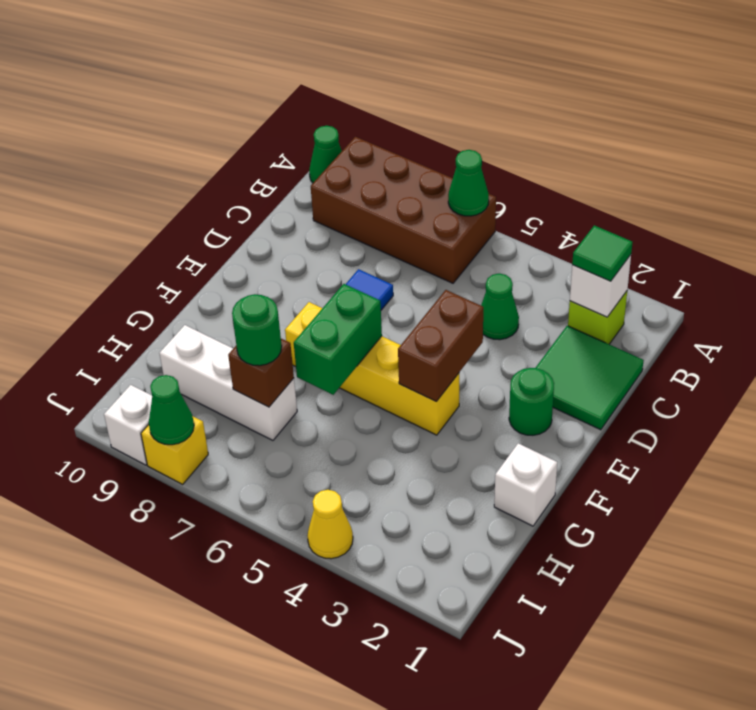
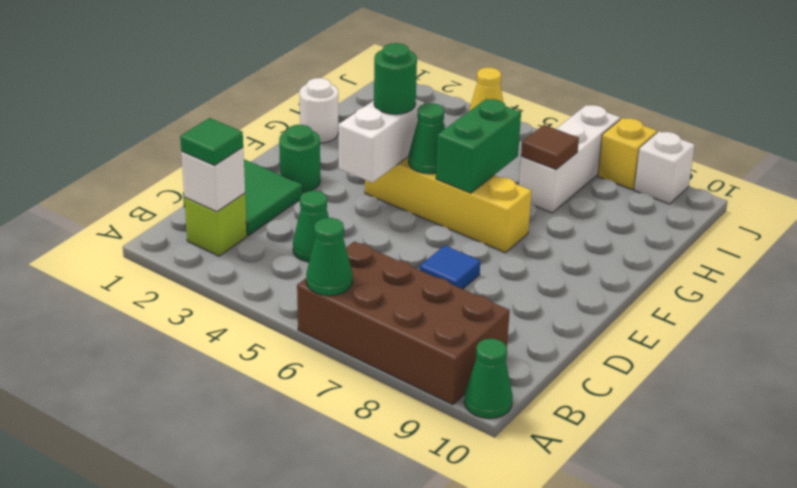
brown brick E4:F4 level 2 -> white brick E4:F4 level 2
white brick G1 level 1 -> white round brick G1 level 1
white brick H7:H9 level 1 -> white brick H7:J7 level 1
brown brick H7 level 2 -> brown tile H7 level 2
green round brick H7 level 3 -> green round brick F4 level 3
green cone J8 level 2 -> green cone F5 level 2

